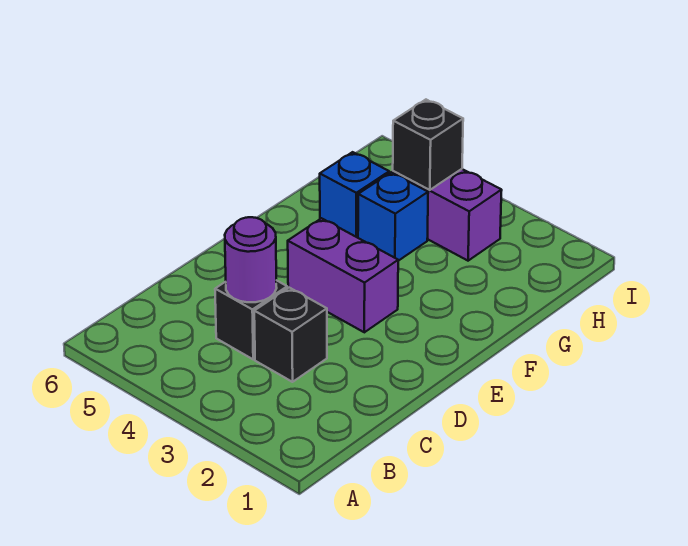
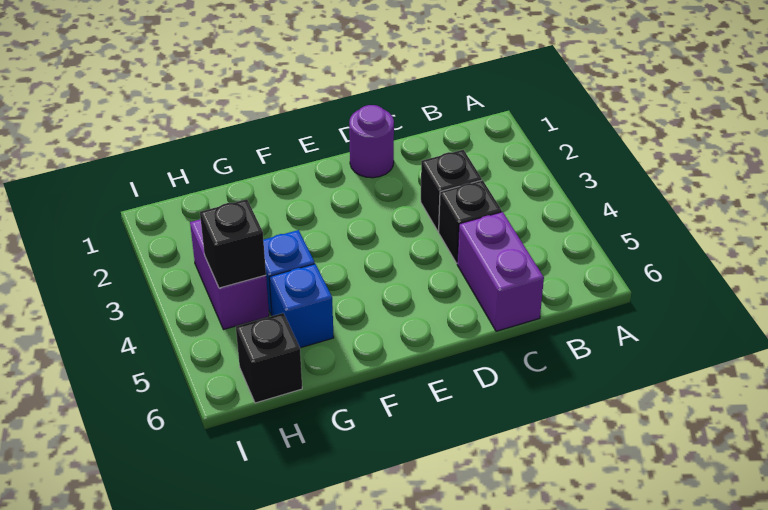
purple round brick C4 level 2 -> purple round brick D1 level 1
purple brick E3:E4 level 1 -> purple brick C5:C6 level 1
none -> black brick H6 level 1

